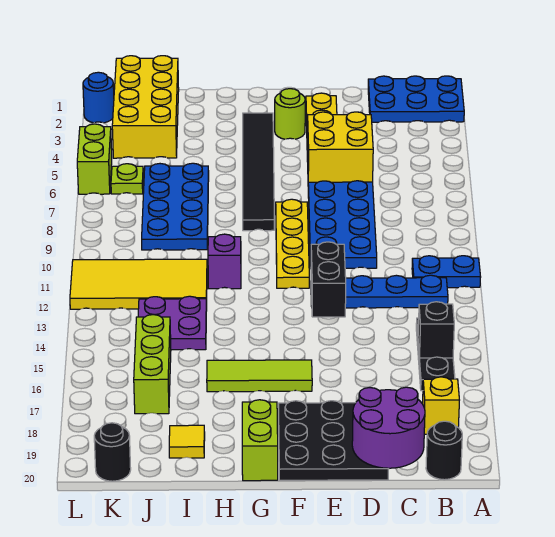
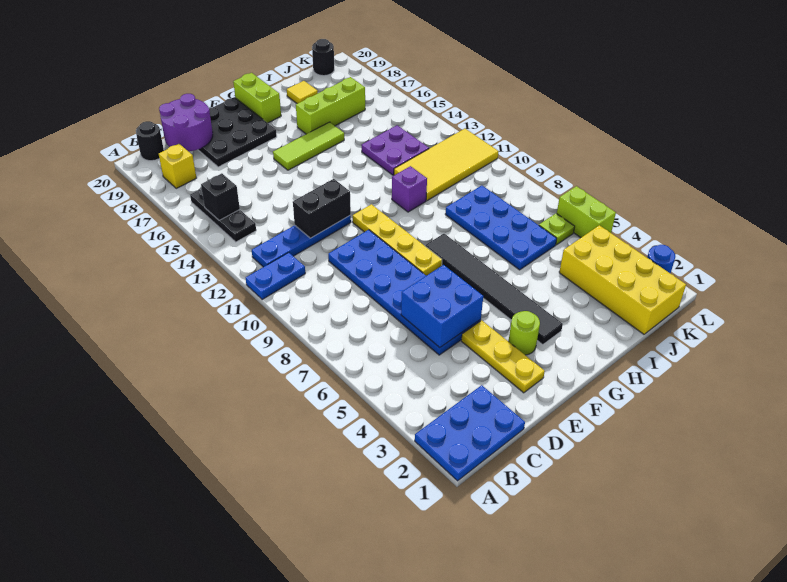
yellow brick D5:E6 level 2 -> blue brick D5:E6 level 2
black brick E12:E13 level 2 -> black brick D12:E12 level 2
lime brick J15:J17 level 1 -> lime brick H17:J17 level 1

